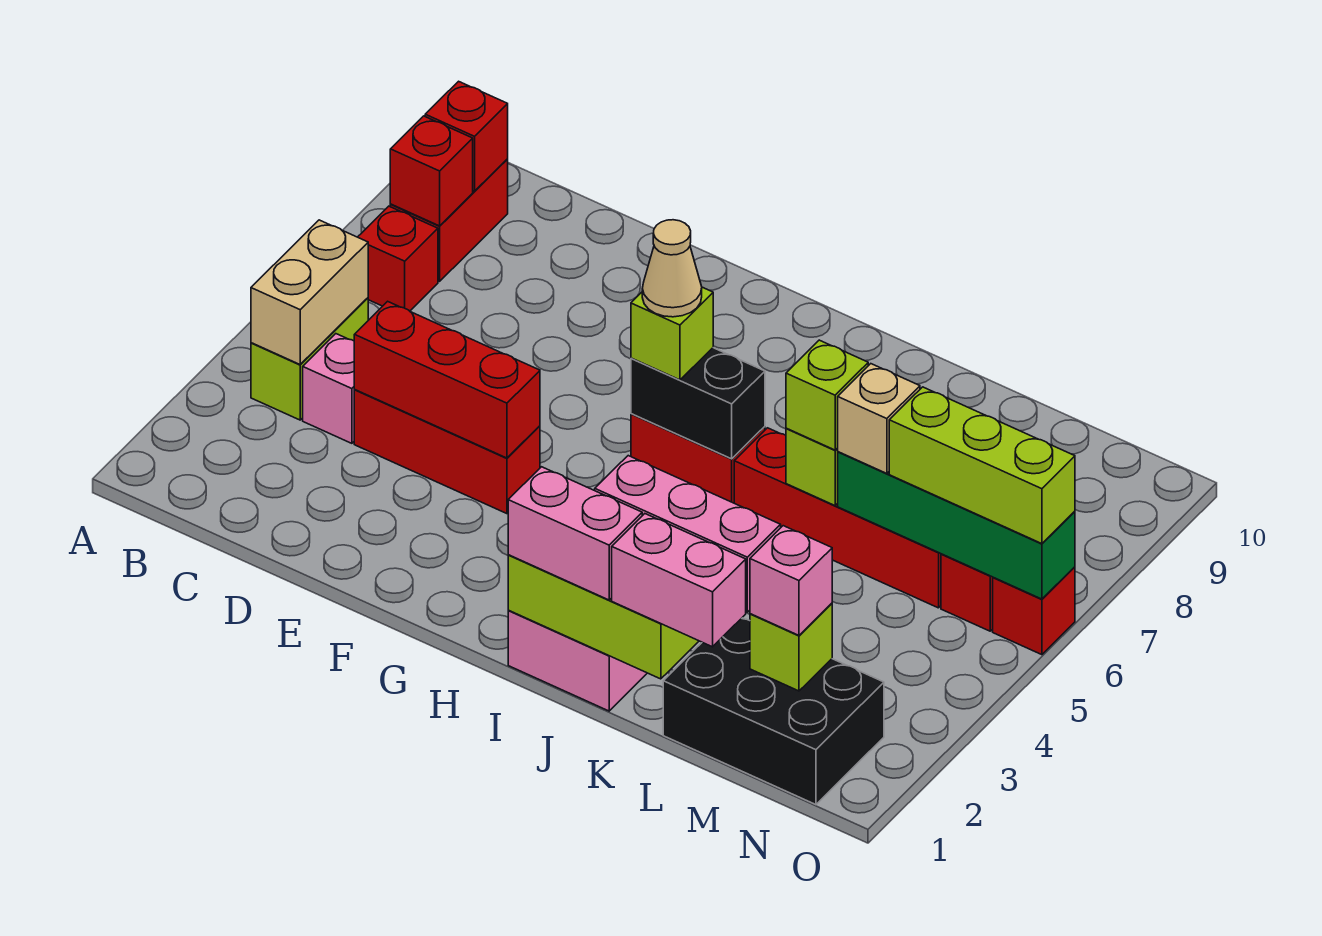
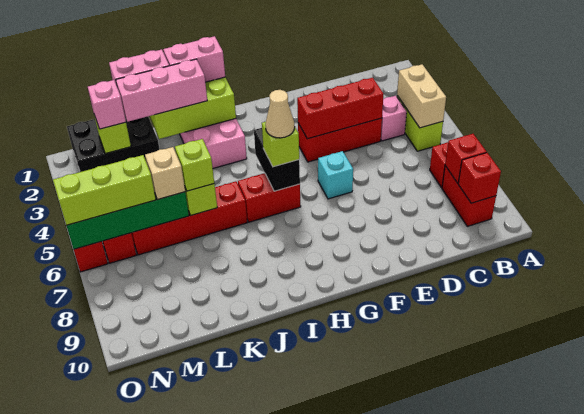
none -> cyan brick F6 level 1
black brick H6:I6 level 2 -> black brick H5:H6 level 2

